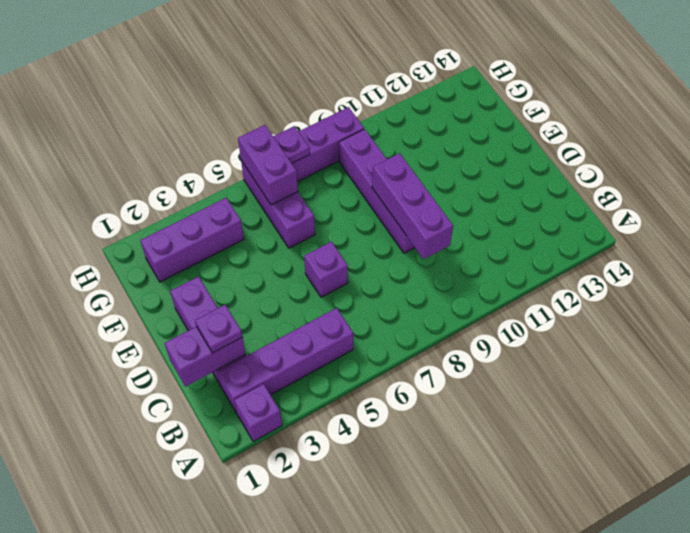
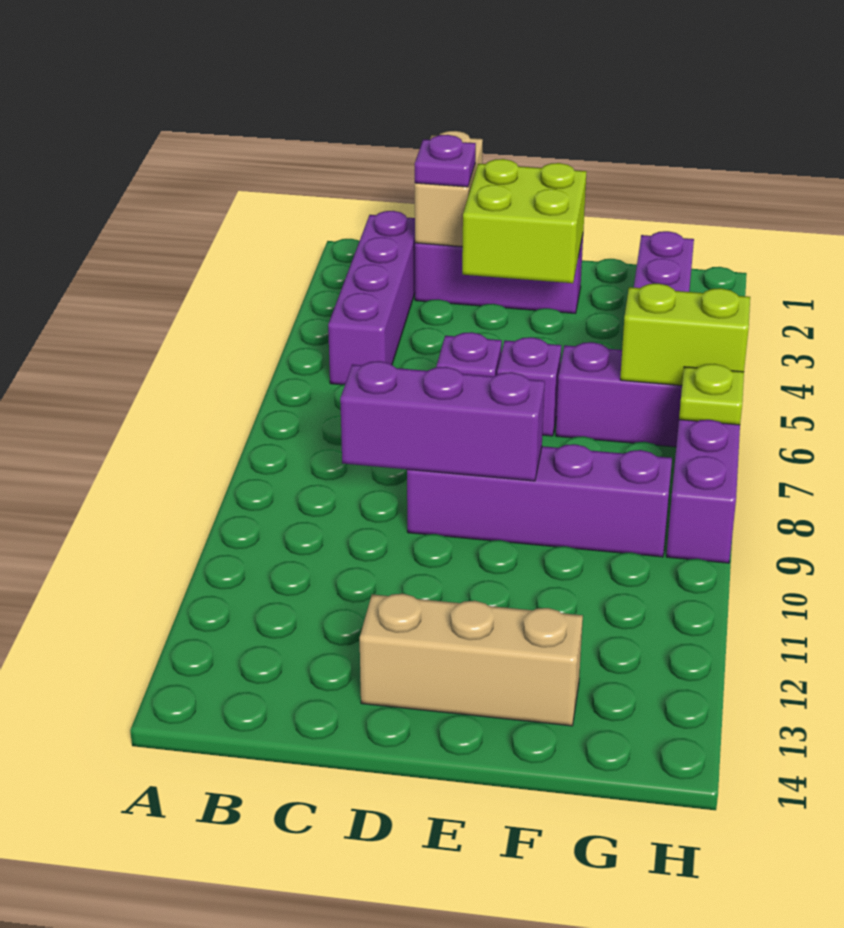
purple brick A2 level 1 -> purple brick E6 level 1
purple brick C1:C2 level 2 -> tan brick C1:C2 level 2
none -> lime brick D2:E3 level 2
none -> tan brick D13:F13 level 1
purple brick G6:H6 level 2 -> lime brick G6:H6 level 2
purple plate H7 level 2 -> lime plate H7 level 2

